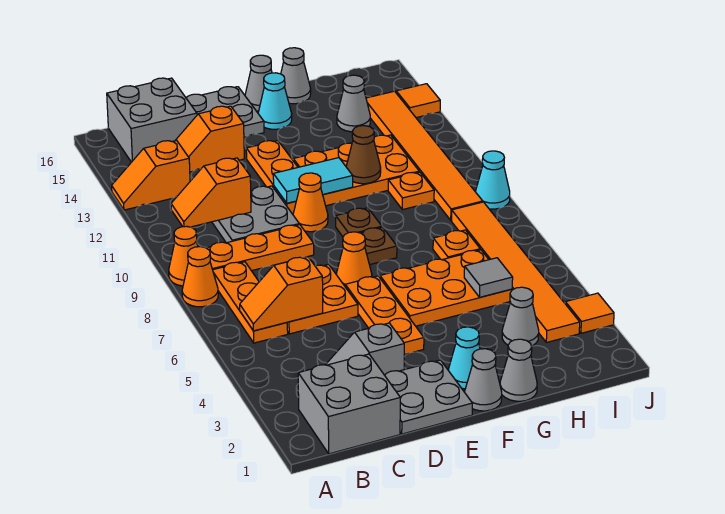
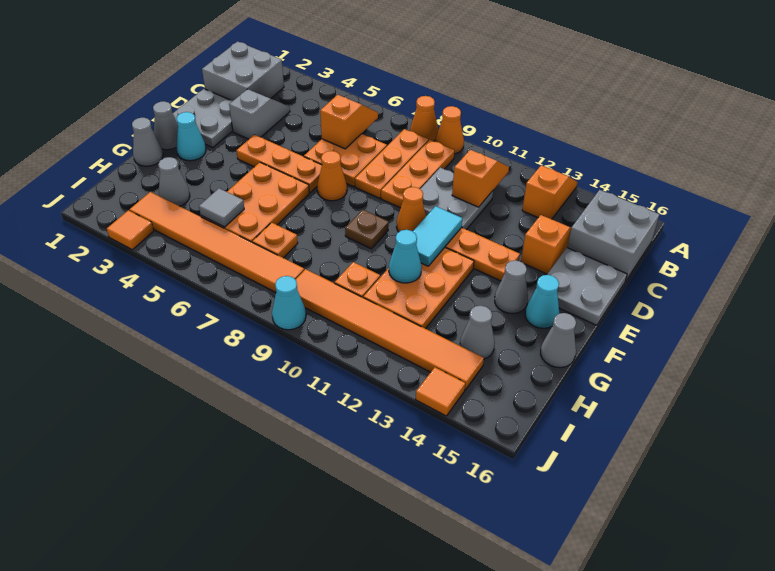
orange plate B6:B8 level 1 -> orange plate B8:D8 level 1
brown plate F8 level 1 -> none
grey cone F16 level 1 -> grey cone F14 level 1
brown cone G11 level 2 -> cyan cone G11 level 2

